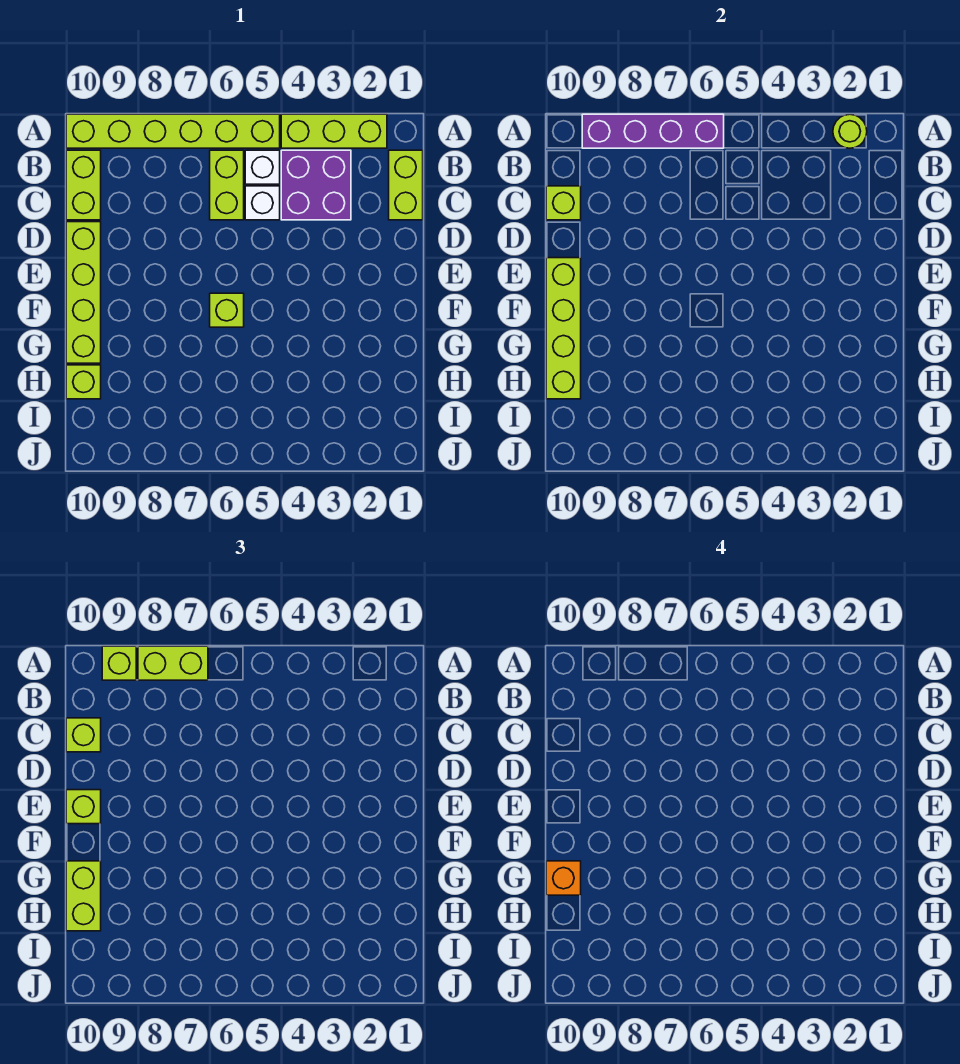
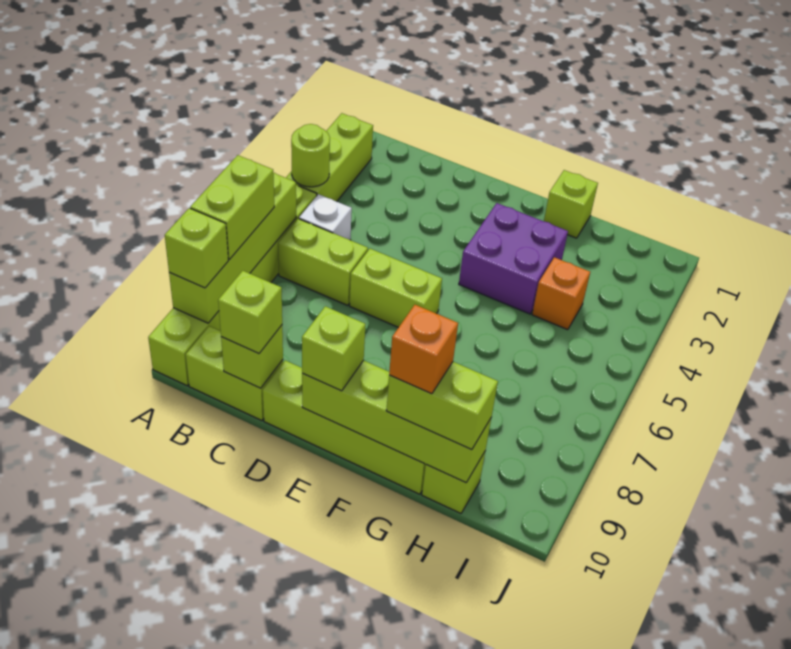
lime round brick A2 level 2 -> lime round brick A4 level 2
purple brick A6:A9 level 2 -> lime brick A6:A9 level 2
lime brick B1:C1 level 1 -> lime brick D6:E6 level 1
purple brick B3:C4 level 1 -> purple brick F3:G4 level 1
white brick C5 level 1 -> none
lime brick F6 level 1 -> lime brick G1 level 1
none -> orange brick H4 level 1

